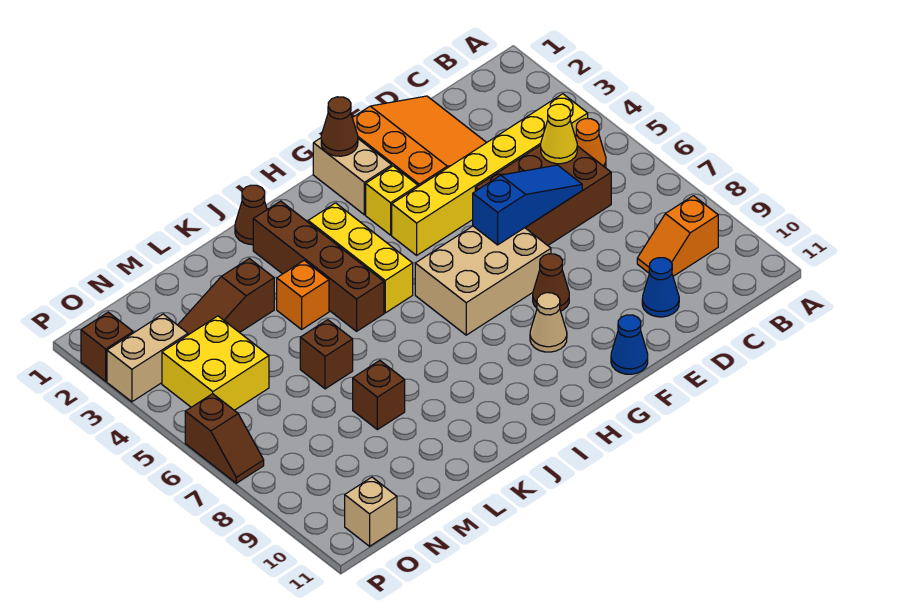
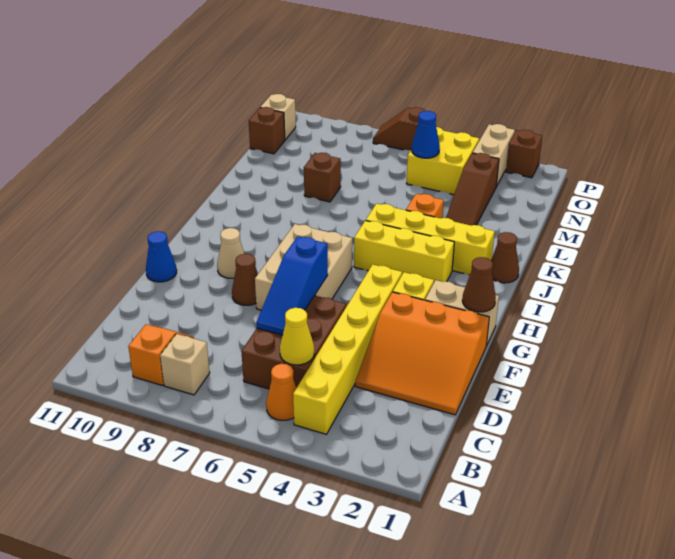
none -> tan brick B8 level 1
blue cone D10 level 1 -> blue cone N5 level 2
brown brick J2:J5 level 1 -> yellow brick J2:J5 level 1
brown slope L3:N3 level 1 top L -> brown slope L3:N3 level 1 top N
brown brick L6 level 1 -> brown brick N11 level 1

